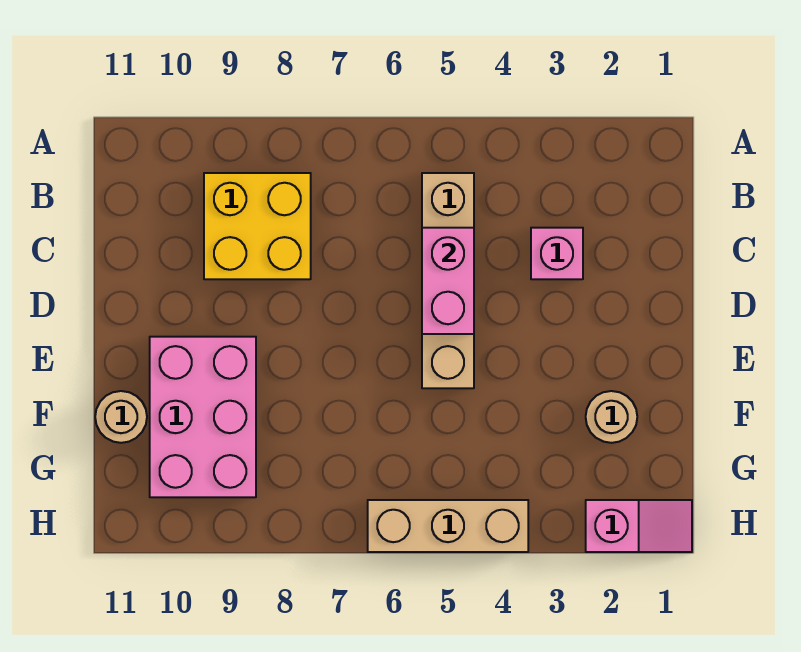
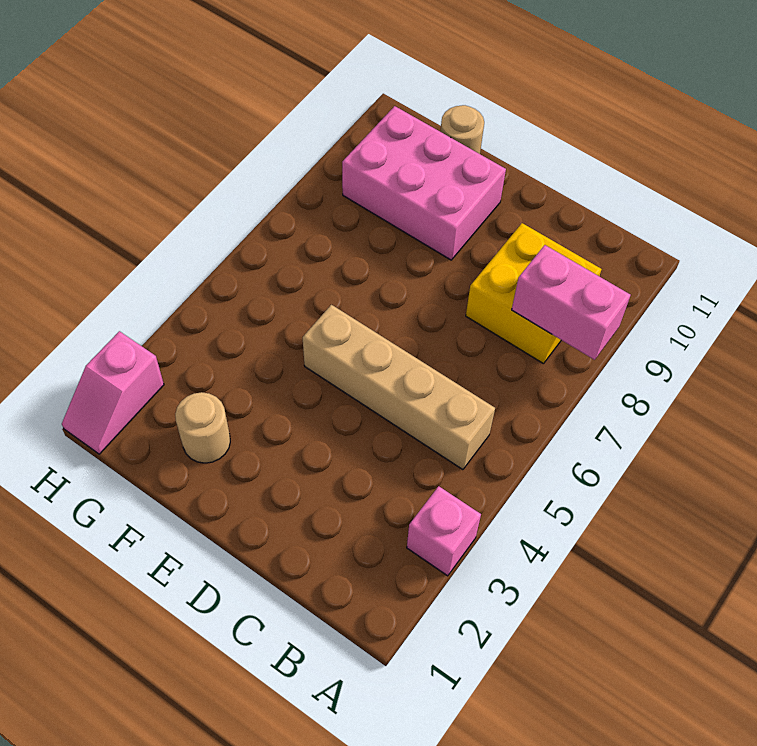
pink brick C3 level 1 -> pink brick A3 level 1
pink brick C5:D5 level 2 -> pink brick A8:B8 level 2
tan brick H4:H6 level 1 -> none

